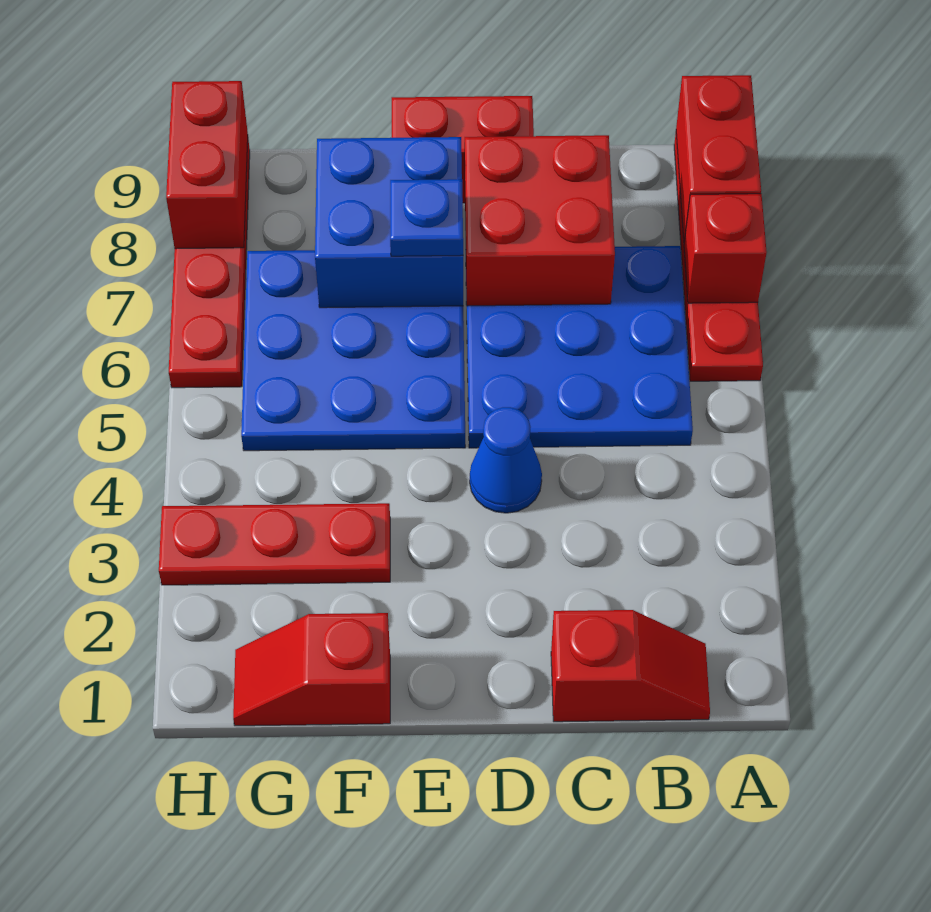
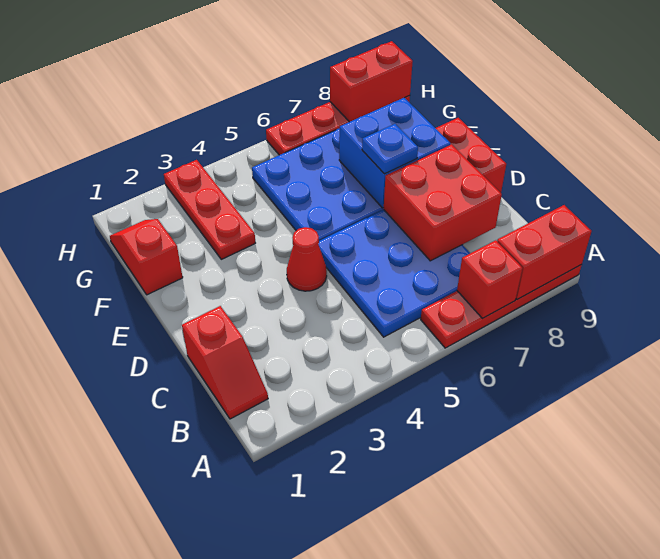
blue cone D4 level 1 -> red cone D4 level 1

